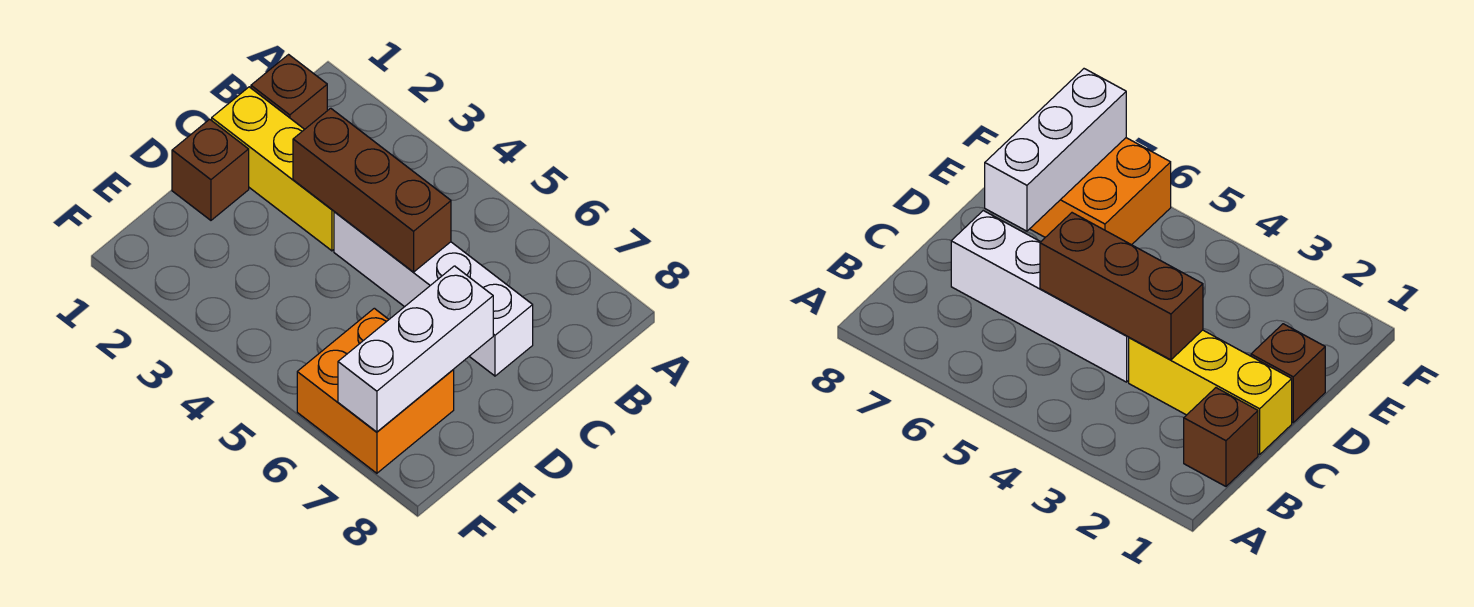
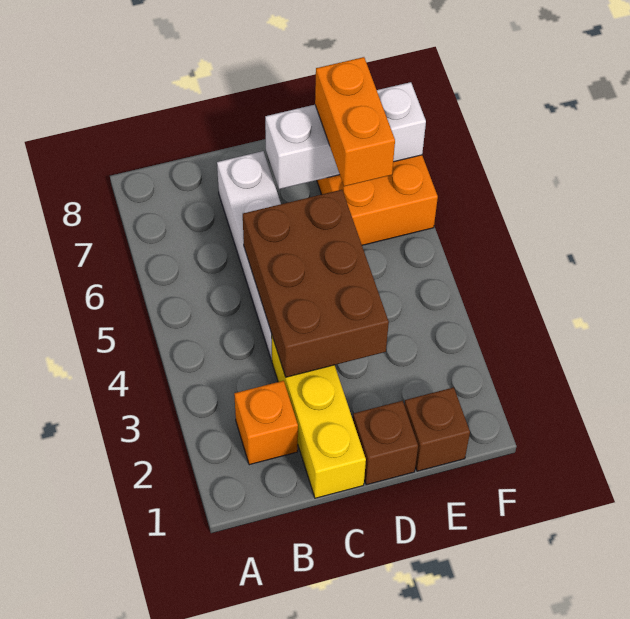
brown brick B1 level 1 -> brown brick E1 level 1
none -> orange brick B2 level 1
brown brick C3:C5 level 2 -> brown brick C3:D5 level 2
none -> orange brick E6:E7 level 3

